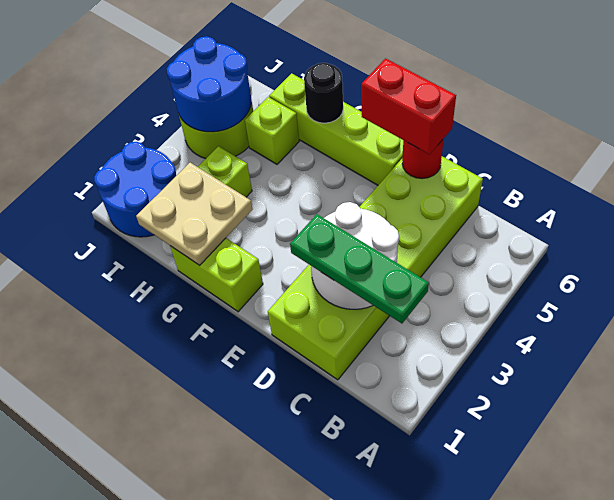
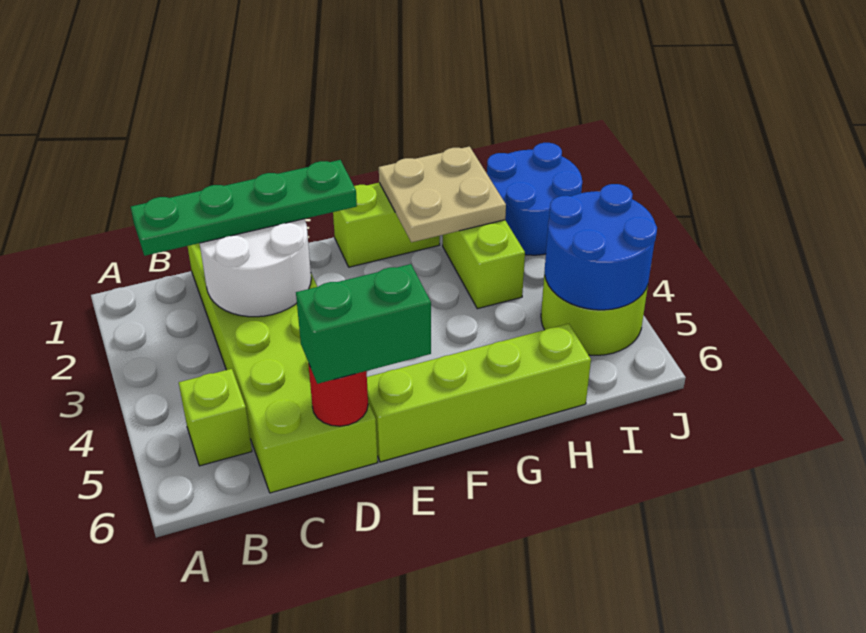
green plate B2:D2 level 3 -> green plate B2:E2 level 3
red brick D6:E6 level 3 -> green brick D6:E6 level 3
black round brick G6 level 2 -> none
lime brick H5 level 1 -> lime brick B5 level 1

